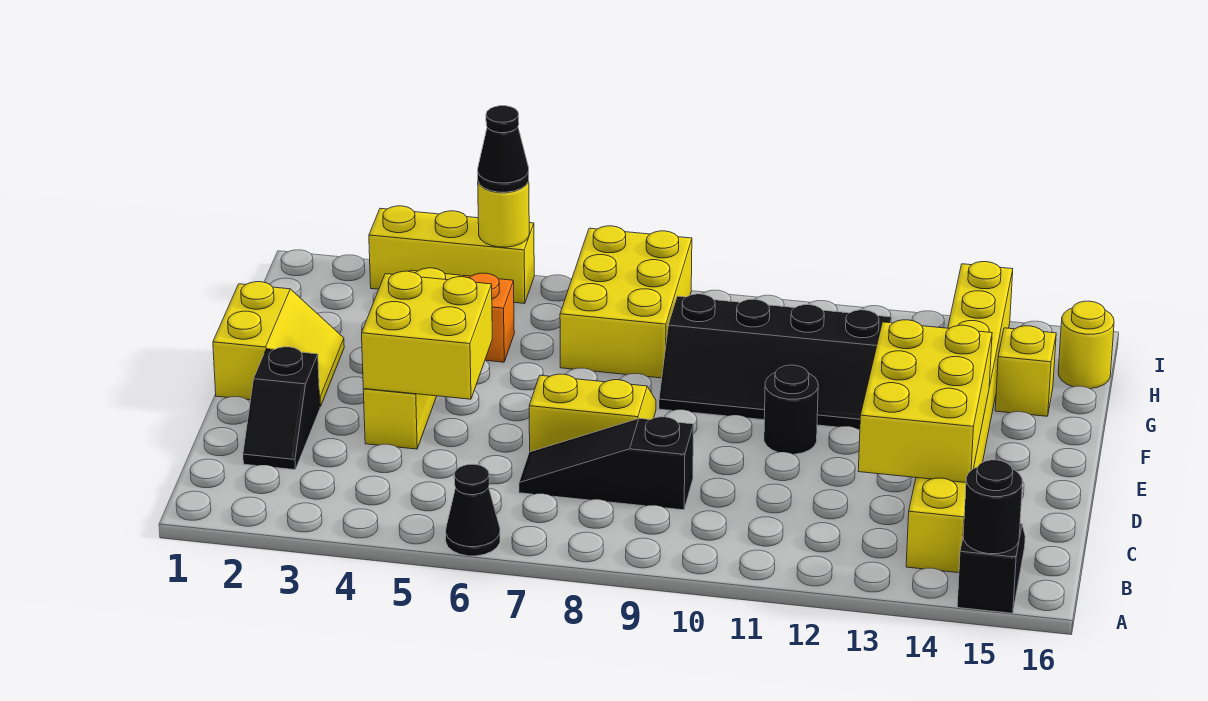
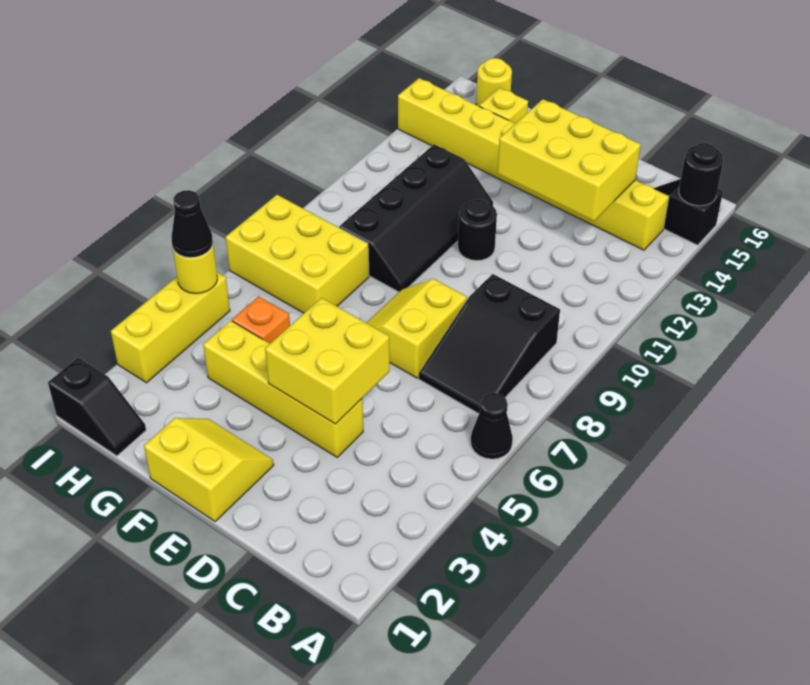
black slope C2:D2 level 1 top D -> black slope H1:I1 level 1 top I
black slope C7:C9 level 1 top 9 -> black slope B7:C9 level 1 top 9

